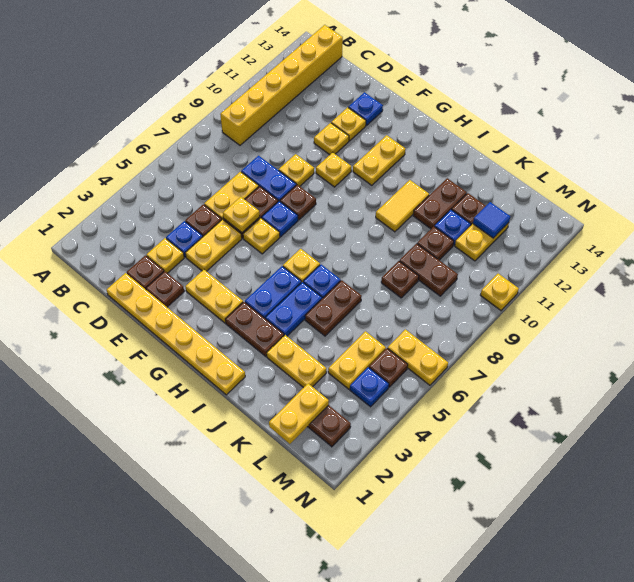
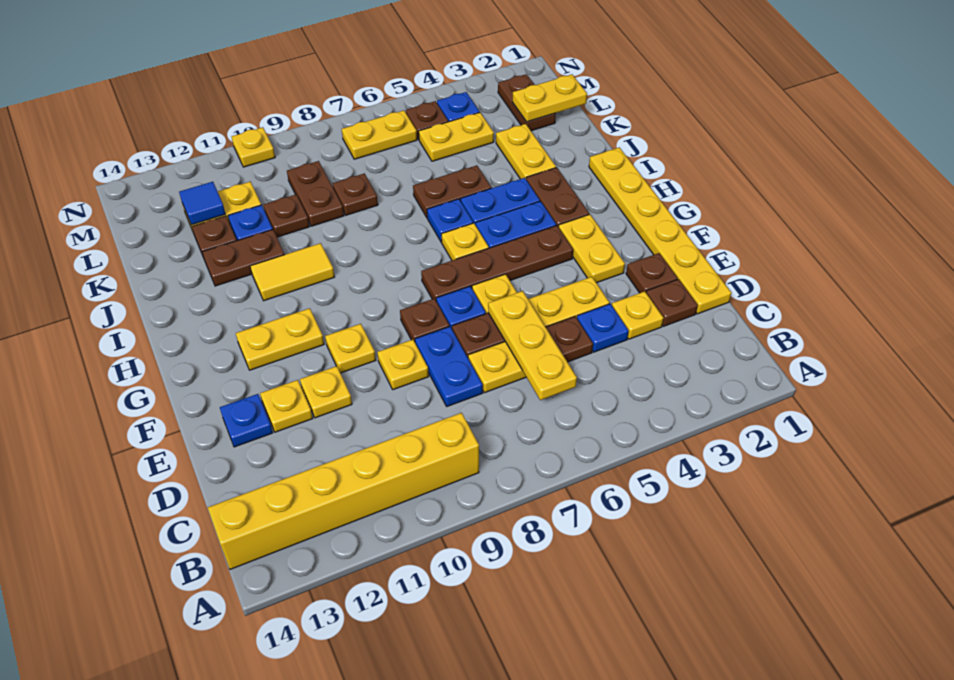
yellow plate E6 level 2 -> yellow plate C6:E6 level 2
none -> brown plate G4:G7 level 1
yellow plate M6:N6 level 1 -> yellow plate M6:M7 level 1

